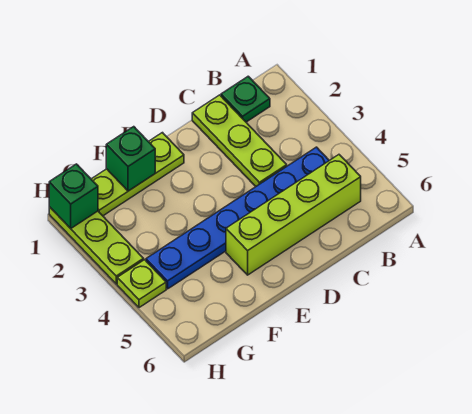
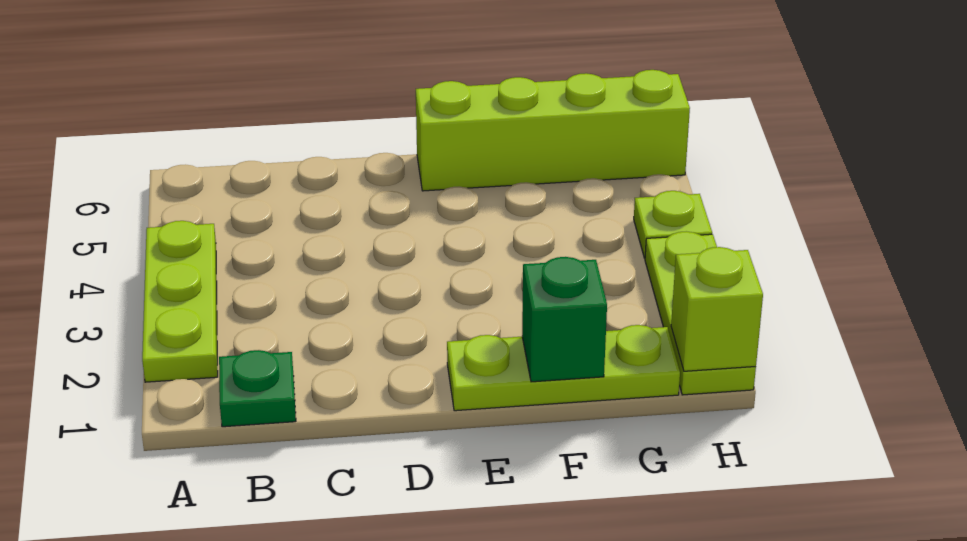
blue plate B4:G4 level 1 -> none
lime brick B5:E5 level 1 -> lime brick E6:H6 level 1
lime plate C1:C3 level 1 -> lime plate A2:A4 level 1
green brick H1 level 2 -> lime brick H1 level 2

